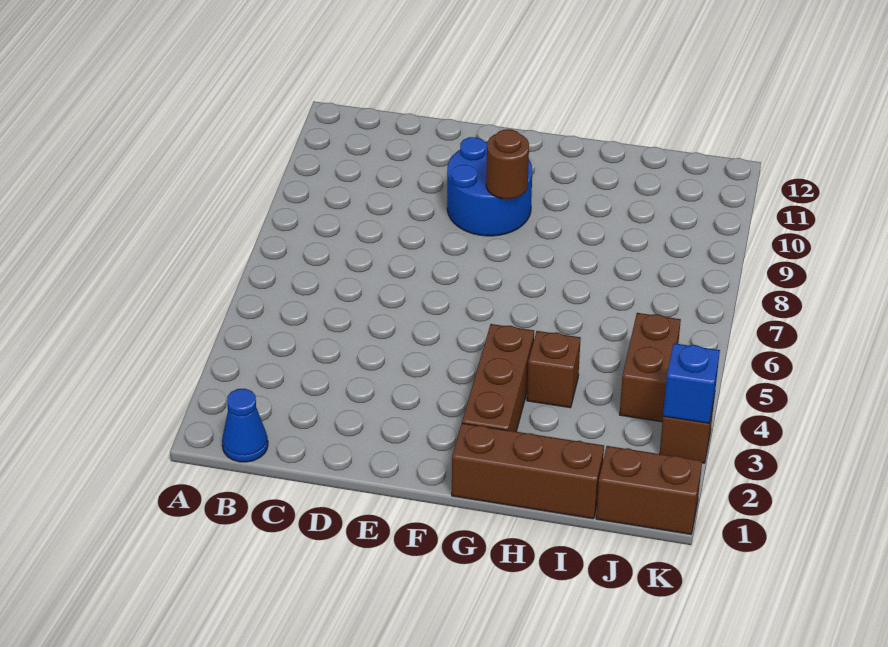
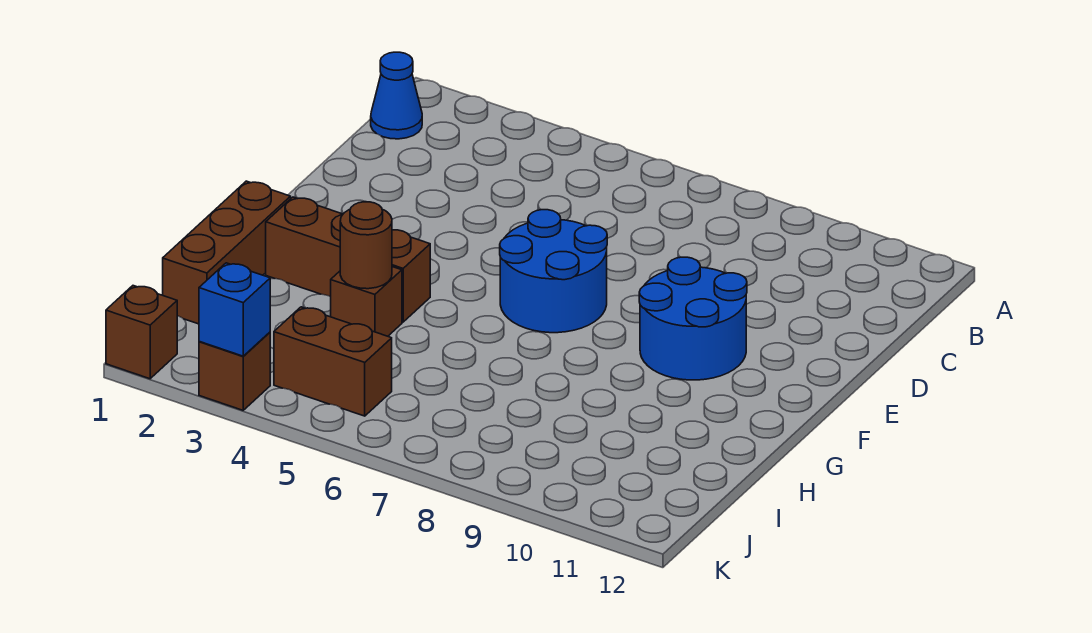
none -> blue round brick E6:F7 level 1
brown round brick F9 level 2 -> brown round brick H4 level 2
brown brick J1:K1 level 1 -> brown brick K1 level 1

